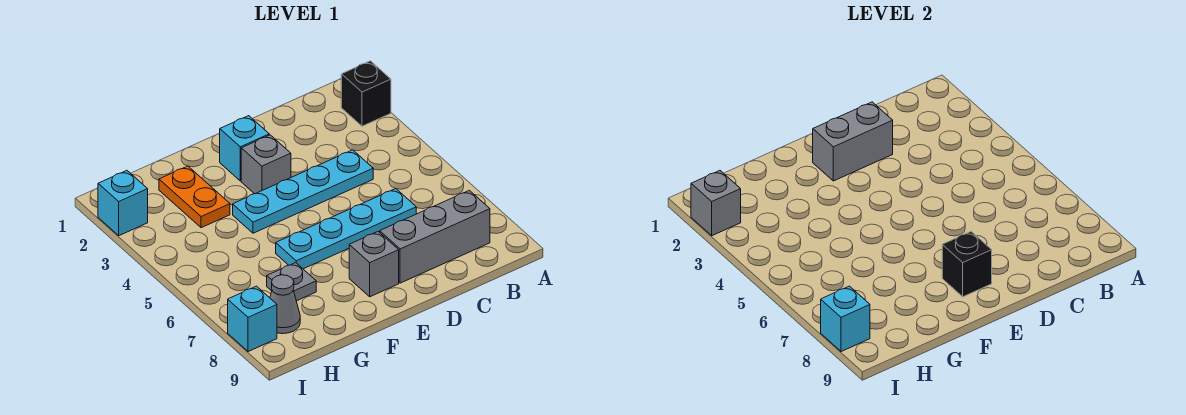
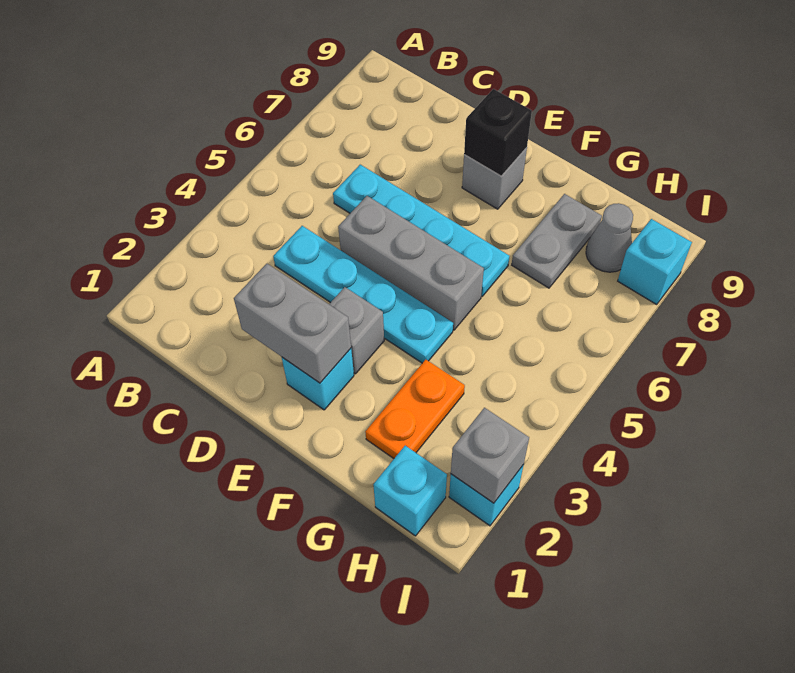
black brick A2 level 1 -> none
grey brick B8:D8 level 1 -> grey brick D5:F5 level 1
grey plate G7 level 1 -> grey plate G7:G8 level 1
cyan brick I8 level 2 -> cyan brick H1 level 1

